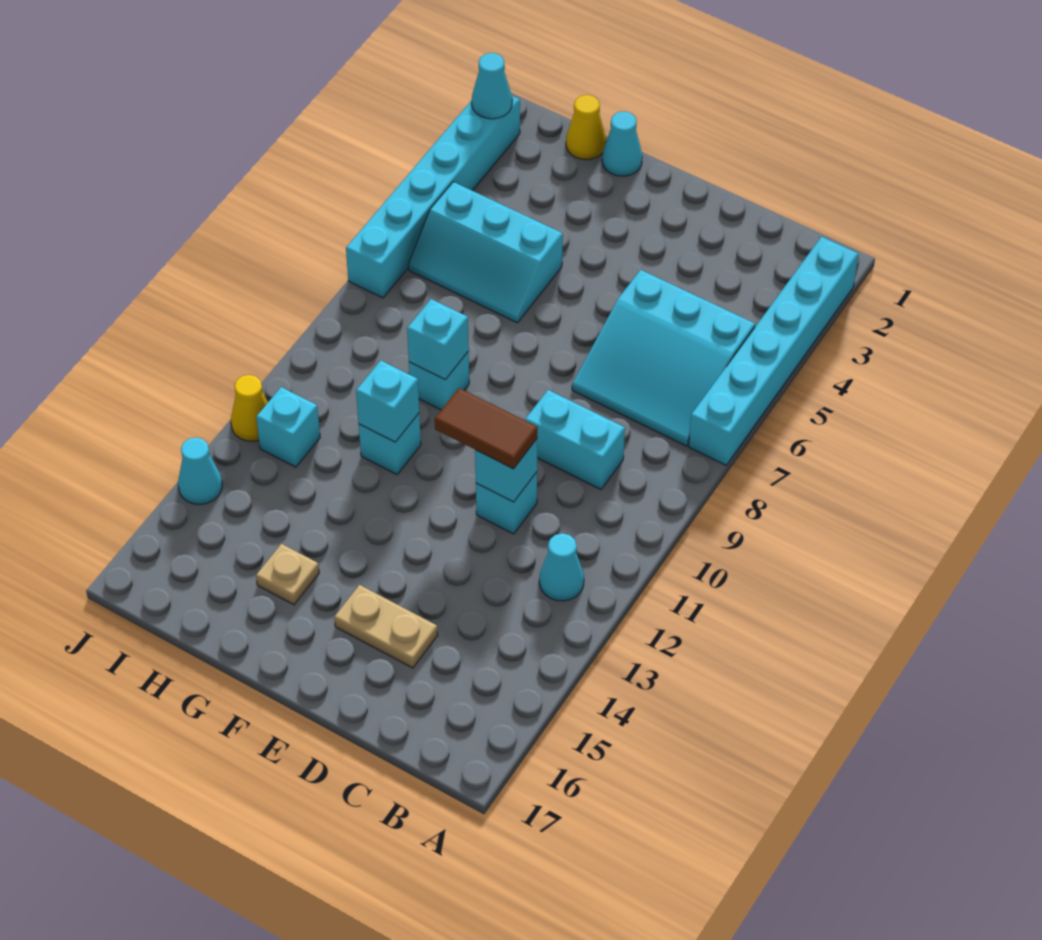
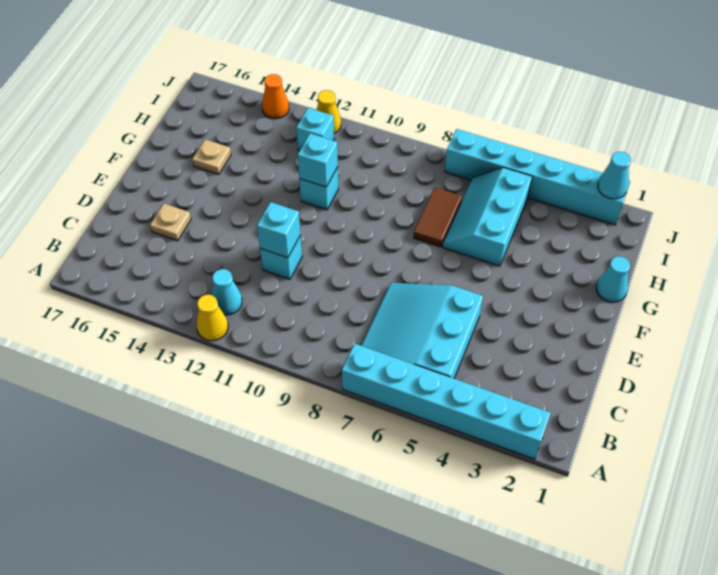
cyan brick C9:D9 level 1 -> none
brown tile D11:E11 level 3 -> brown tile G7:H7 level 1
tan plate D15:E15 level 1 -> tan plate D15 level 1
cyan brick G9 level 1 -> none
cyan brick G9 level 2 -> none
yellow cone H1 level 1 -> yellow cone A12 level 1
cyan cone J14 level 1 -> orange cone J14 level 1

